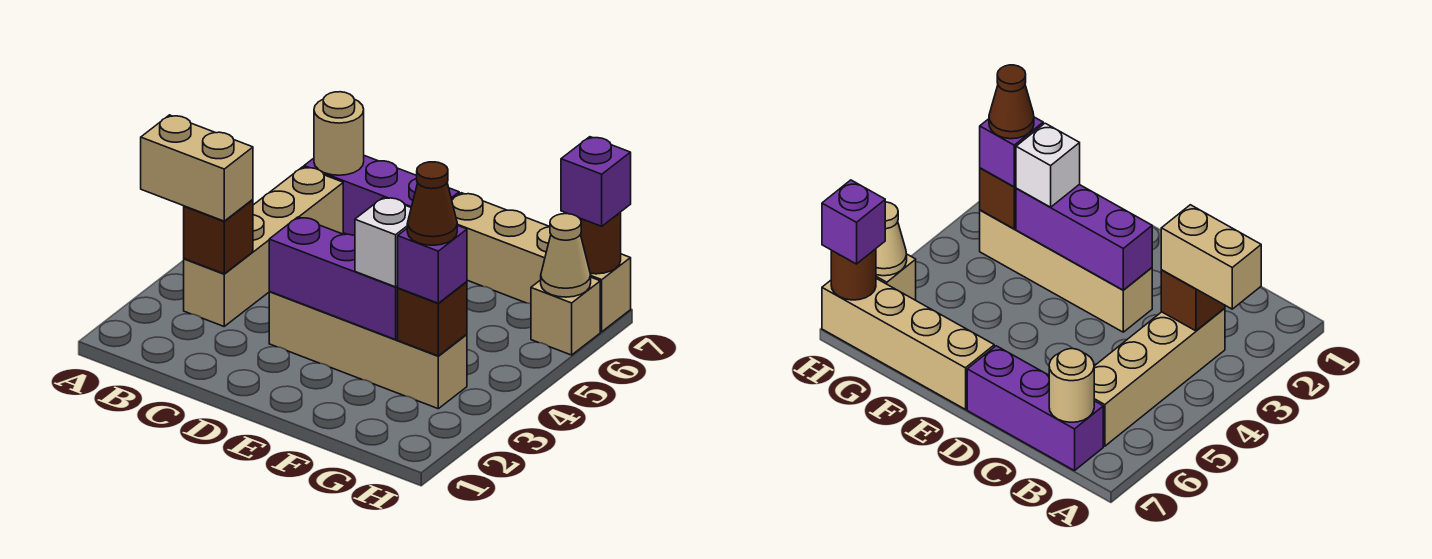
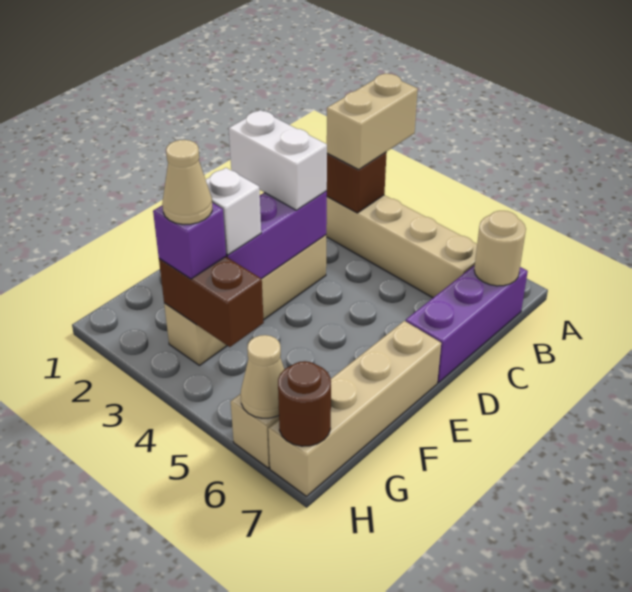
none -> white brick D2:D3 level 3
brown brick G3 level 2 -> brown brick G3:G4 level 2
brown cone G3 level 4 -> tan cone G3 level 4
purple brick H7 level 3 -> none

